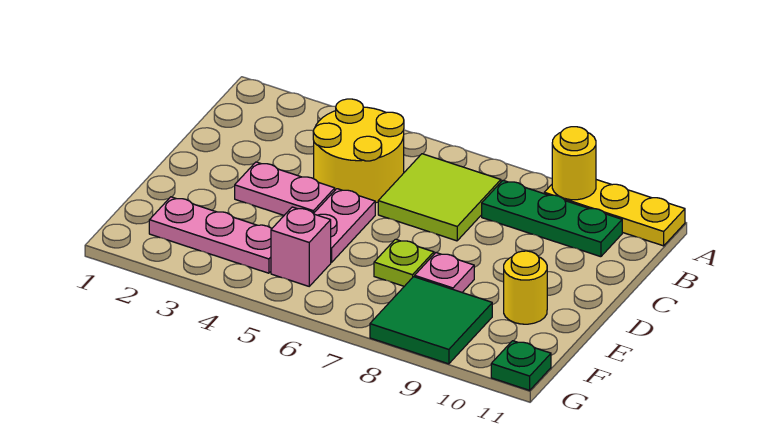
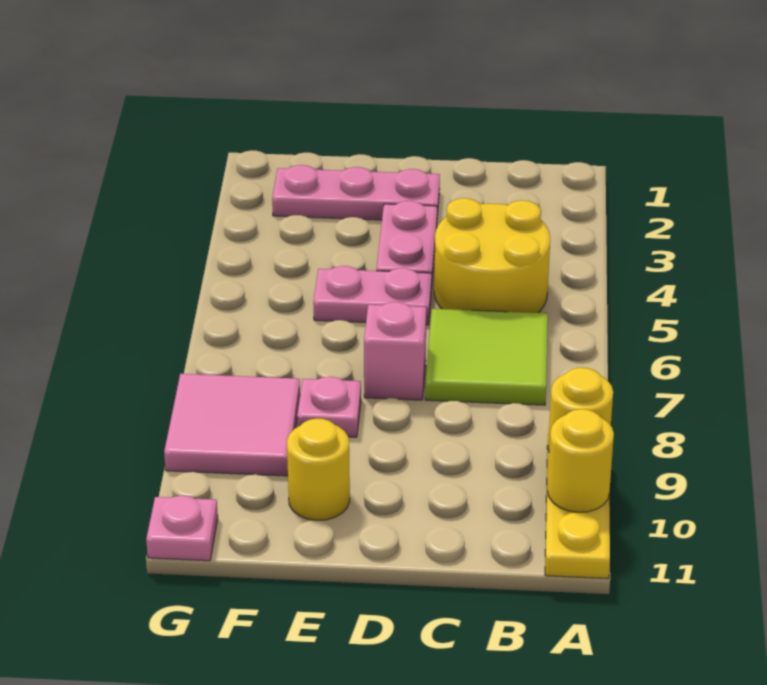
none -> yellow round brick A10 level 2
green plate B8:B10 level 1 -> none
lime plate E7 level 1 -> none
pink plate F2:F4 level 1 -> pink plate D2:F2 level 1
pink brick F5 level 1 -> pink brick D7 level 1
green tile F8:G9 level 1 -> pink tile F8:G9 level 1
green plate G11 level 1 -> pink plate G11 level 1

